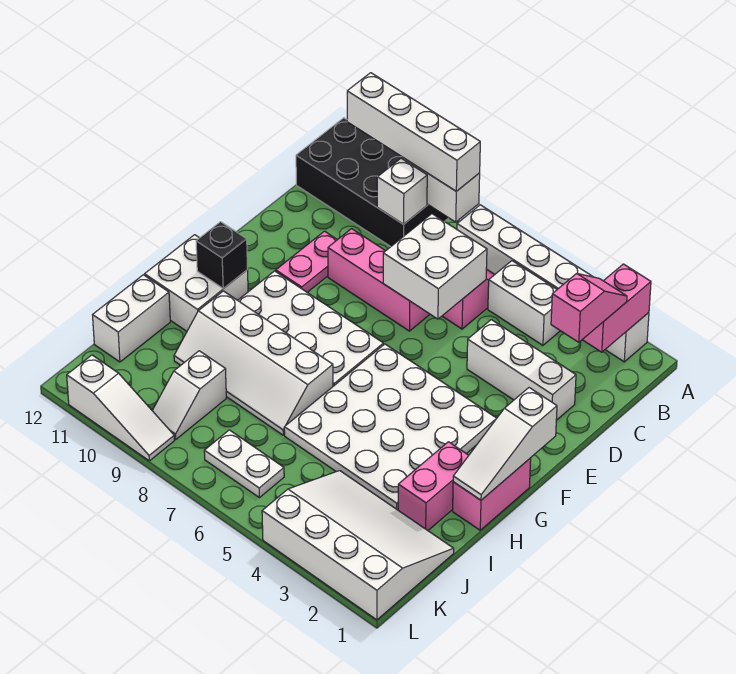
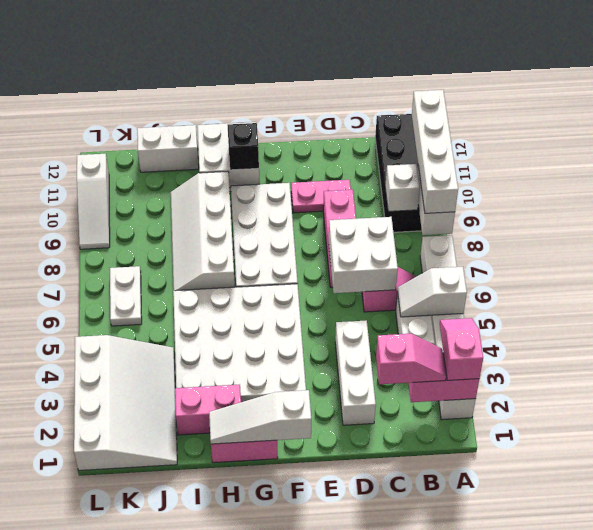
none -> pink slope A2:A3 level 3 top 2
white slope J9:K9 level 1 top J -> white slope A5:B5 level 2 top A

